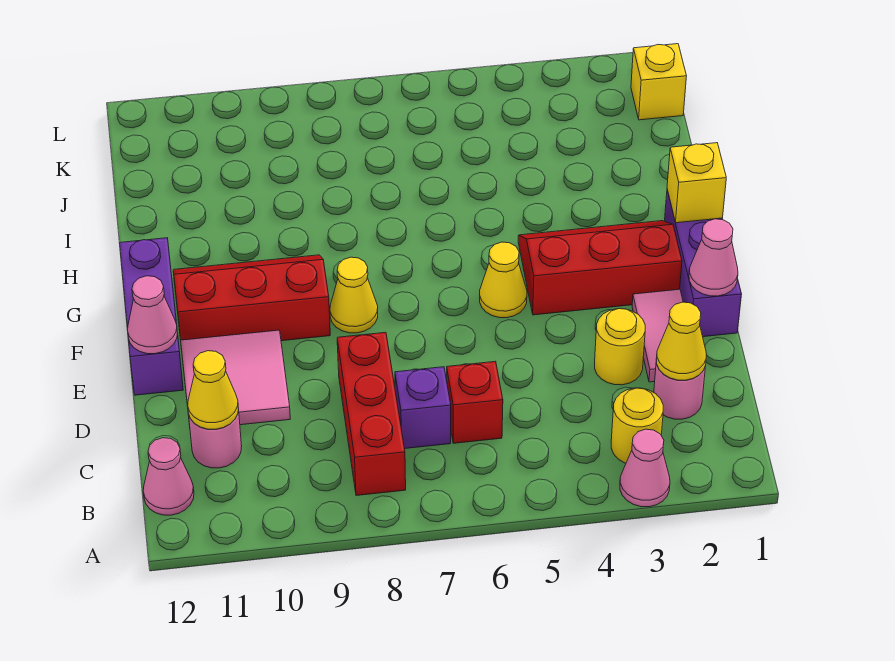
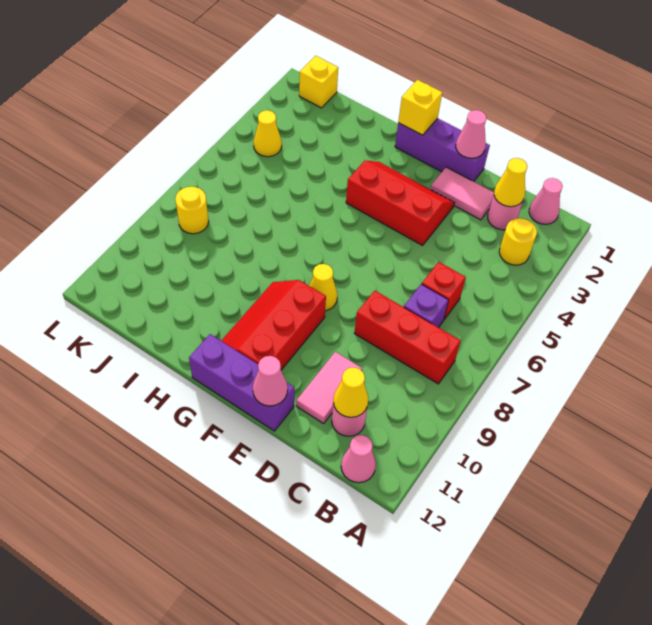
pink cone A3 level 1 -> pink cone B1 level 1
yellow round brick D3 level 1 -> yellow round brick K8 level 1
pink tile D10:E11 level 1 -> pink tile D10:D11 level 1
red slope F2:G4 level 1 top F -> red slope E3:G4 level 1 top 4
yellow cone F5 level 1 -> yellow cone K4 level 1

